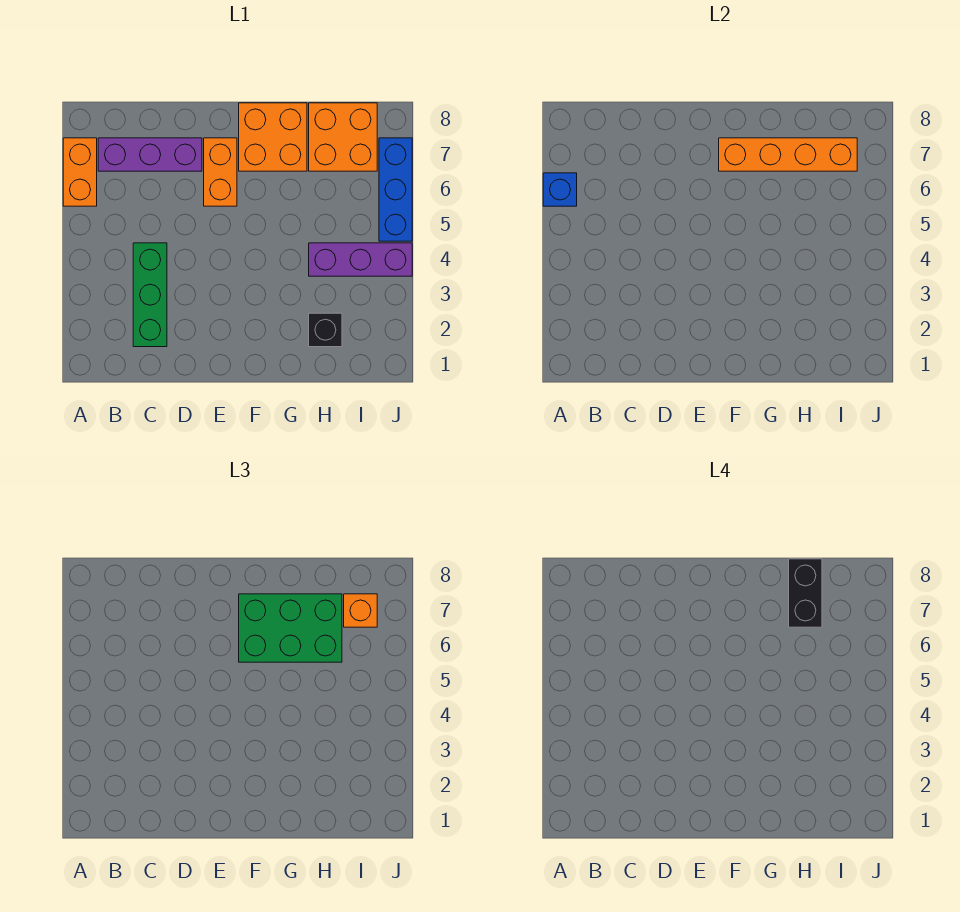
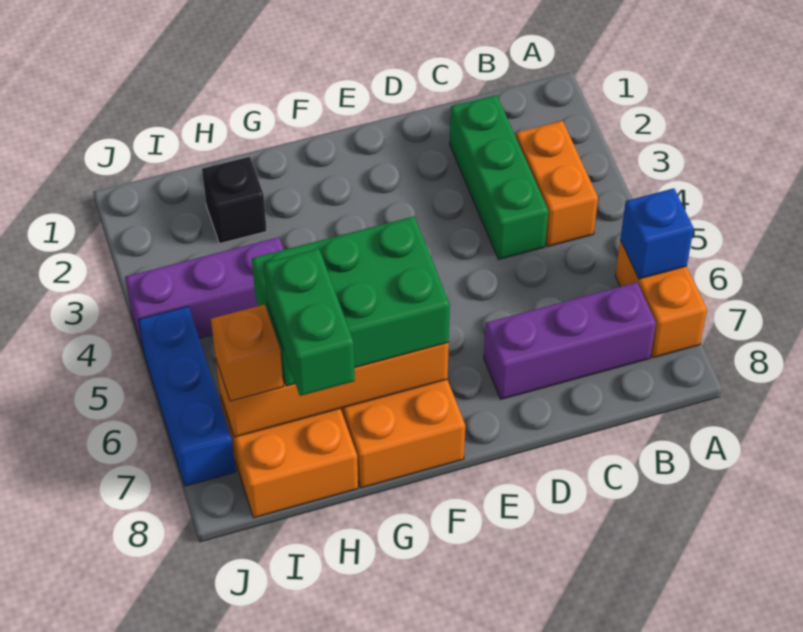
orange brick E6:E7 level 1 -> orange brick B3:B4 level 1
black brick H7:H8 level 4 -> green brick H7:H8 level 4

